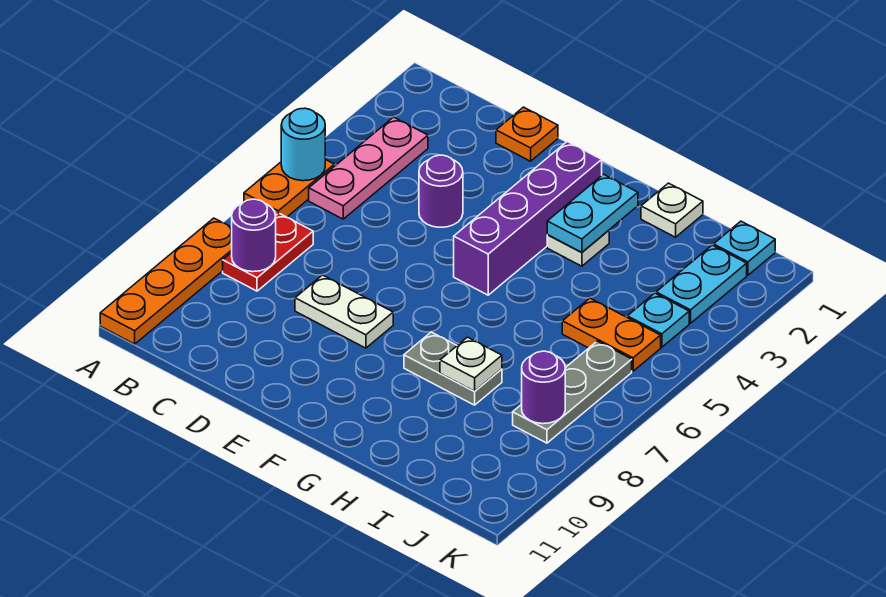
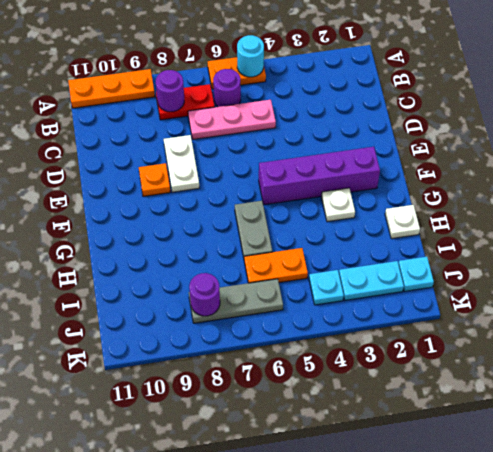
orange plate A8:A11 level 1 -> orange plate A9:A11 level 1
pink plate B3:B5 level 1 -> pink plate C5:C7 level 1
orange plate D1 level 1 -> orange plate E9 level 1
purple round brick D4 level 1 -> purple round brick B6 level 1
cyan plate G2:G3 level 2 -> none
grey plate G8:H8 level 1 -> grey plate G6:H6 level 1
white plate H8 level 2 -> none
orange plate I5:J5 level 1 -> orange plate I5:I6 level 1

